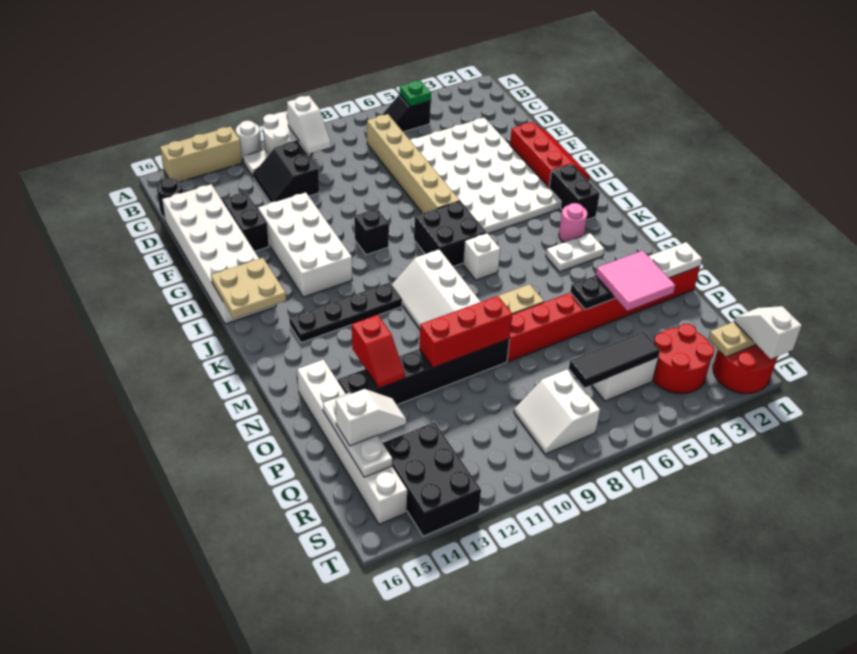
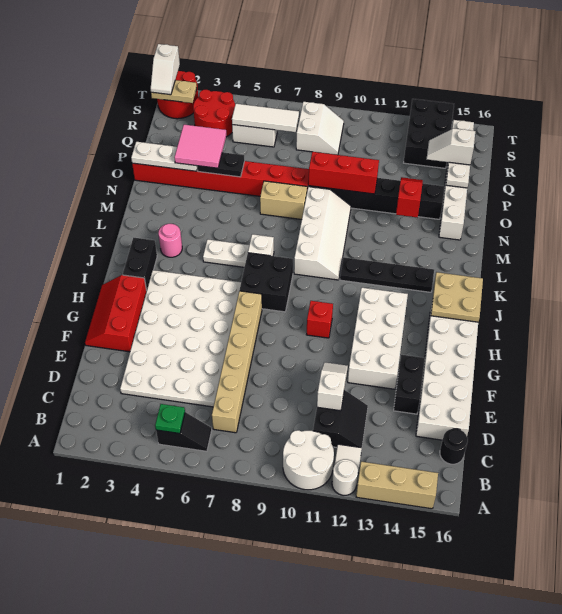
white slope B10:C10 level 2 top B -> white slope D11:E11 level 2 top D
black brick H10 level 1 -> red brick H10 level 1
white plate L3:L4 level 1 -> white plate K5:K6 level 1
black tile R5:R7 level 2 -> white tile R5:R7 level 2

